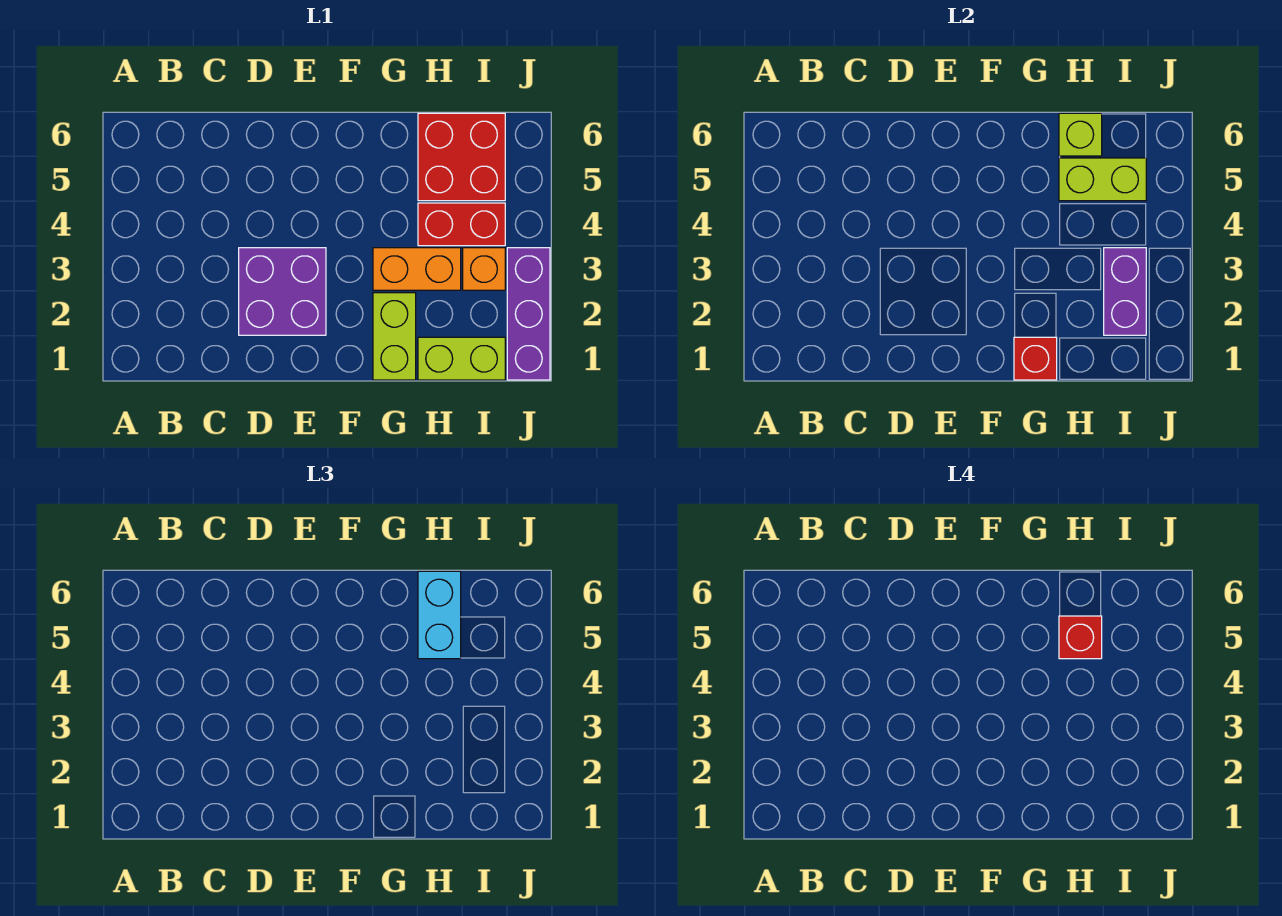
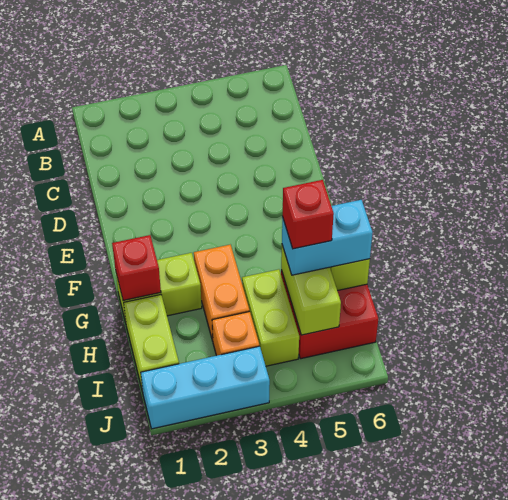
purple brick D2:E3 level 1 -> none
red brick H4:I4 level 1 -> lime brick H4:I4 level 1
purple brick I2:I3 level 2 -> none
purple brick J1:J3 level 1 -> cyan brick J1:J3 level 1

